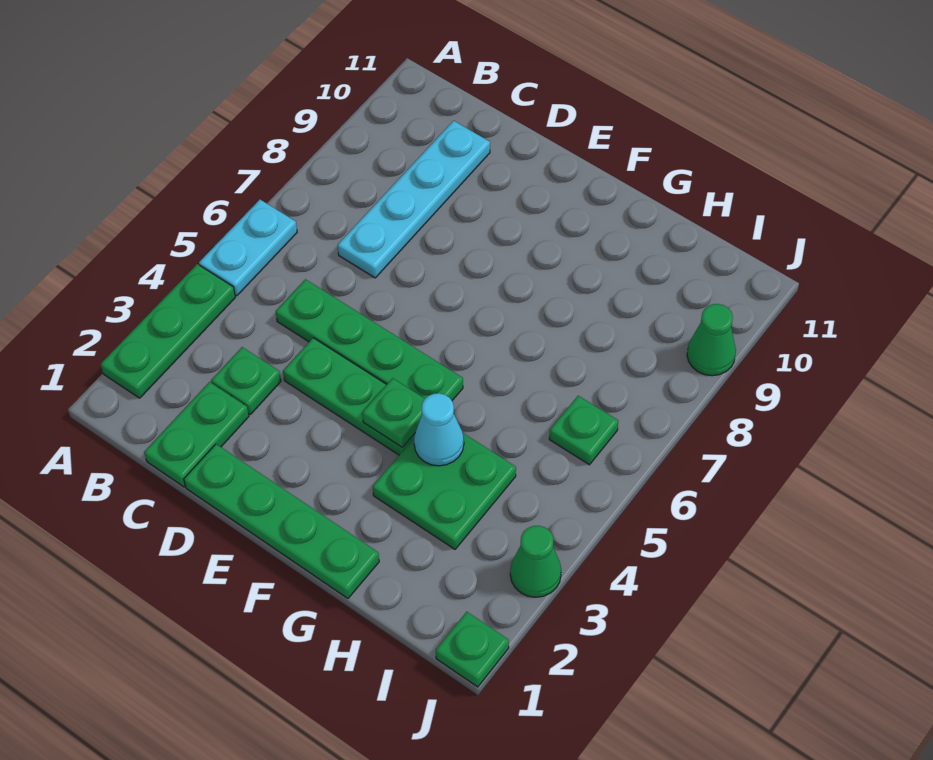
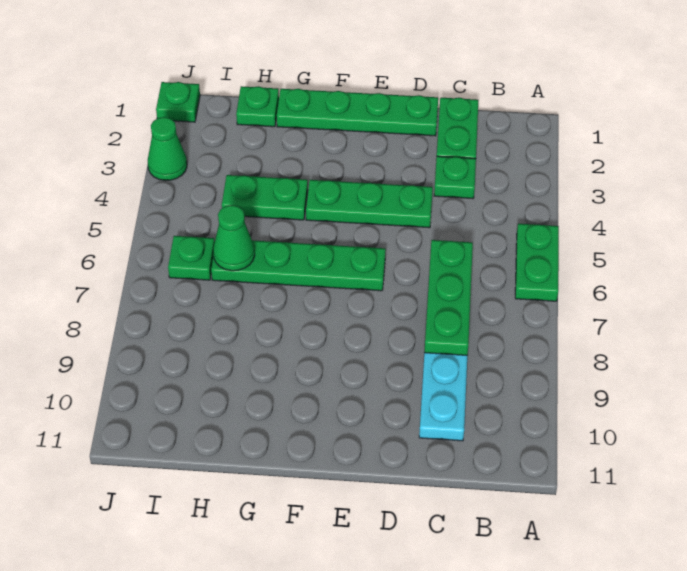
green plate A2:A4 level 1 -> green plate C6:C8 level 2
cyan plate A5:A6 level 1 -> green plate A5:A6 level 1
green plate C5:F5 level 1 -> green plate E6:H6 level 1
green plate F4 level 2 -> green plate H1 level 1
green plate G3:H4 level 1 -> green plate G4:H4 level 1
cyan cone G4 level 2 -> none
green cone J9 level 1 -> green cone H6 level 2

